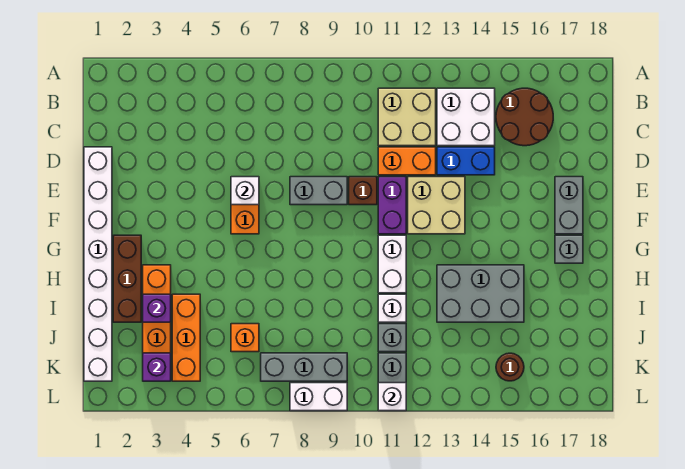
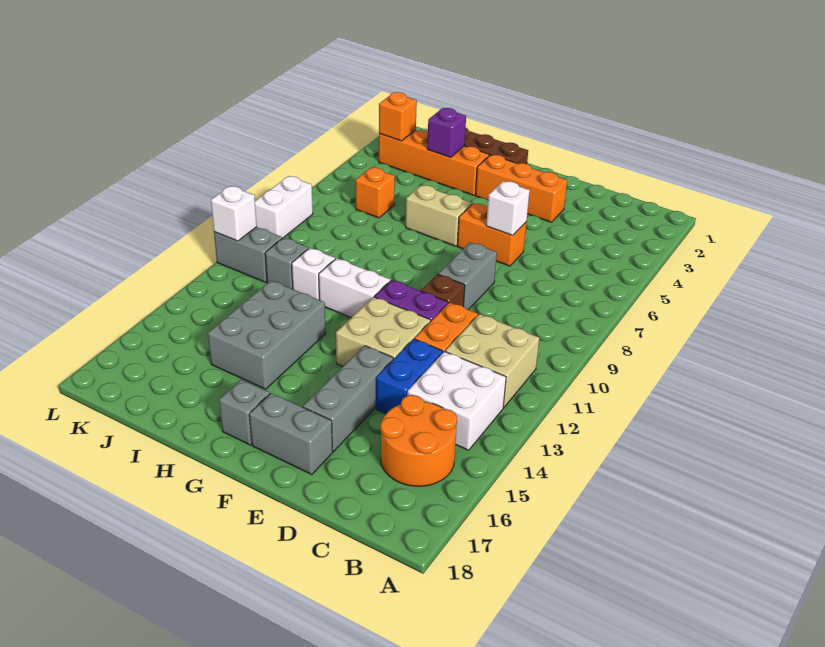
brown round brick B15:C16 level 1 -> orange round brick B15:C16 level 1
white brick D1:K1 level 1 -> none
none -> tan brick G6:H6 level 1
orange brick I4:K4 level 1 -> orange brick E3:G3 level 1
purple brick K3 level 2 -> orange brick K3 level 2
grey brick K7:K9 level 1 -> grey brick E14:E16 level 1
brown round brick K15 level 1 -> none

